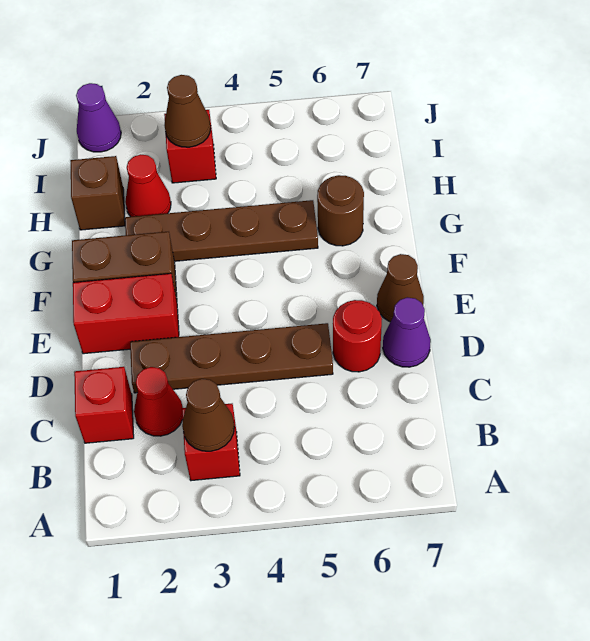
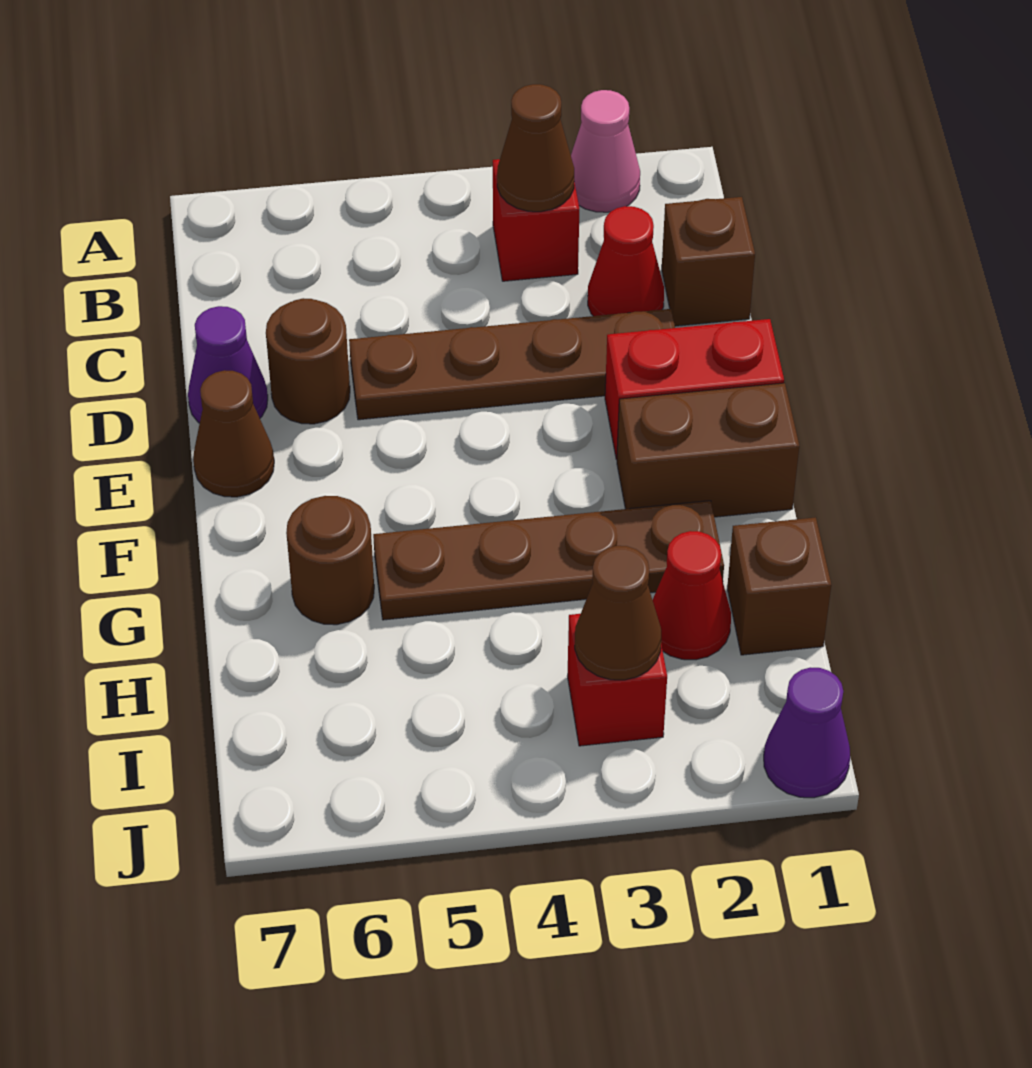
none -> pink cone A2 level 1
red brick C1 level 1 -> brown brick C1 level 1
red round brick D6 level 1 -> brown round brick D6 level 1

